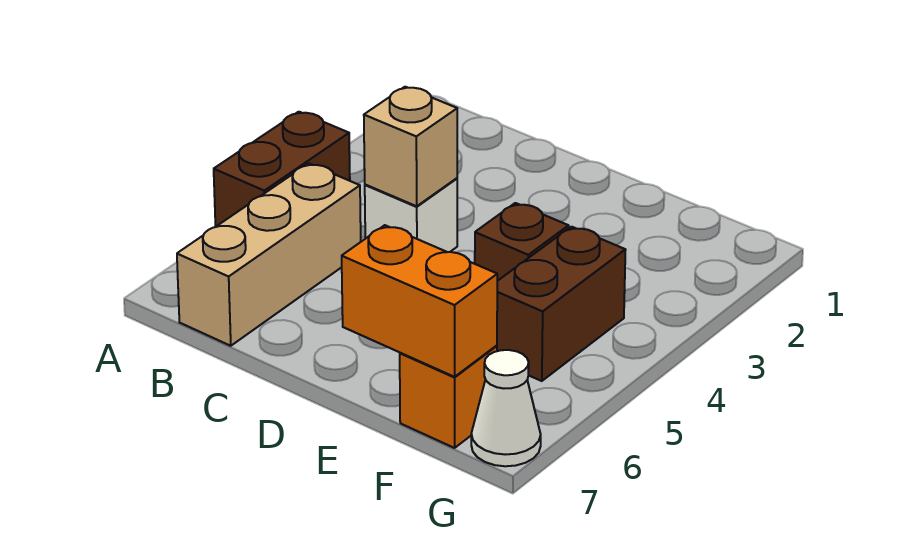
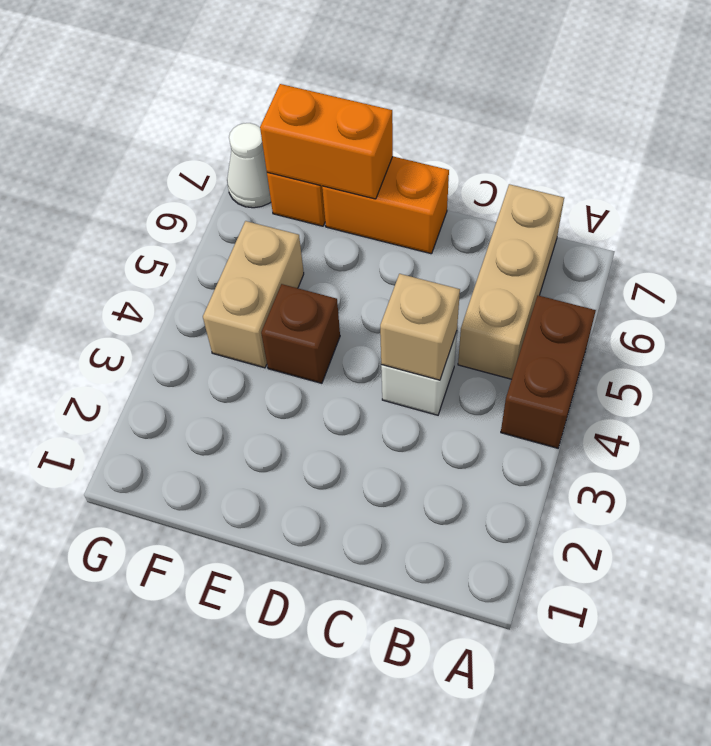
none -> orange brick D7:E7 level 1
brown brick F4:F5 level 1 -> tan brick F4:F5 level 1

